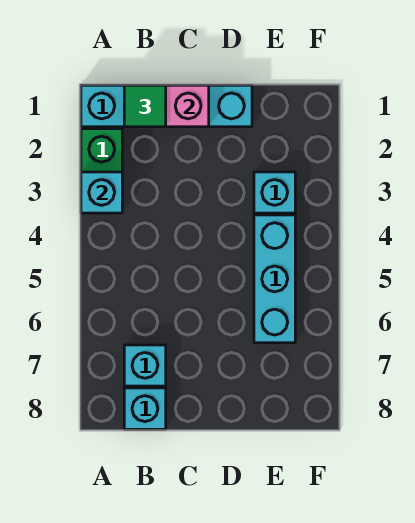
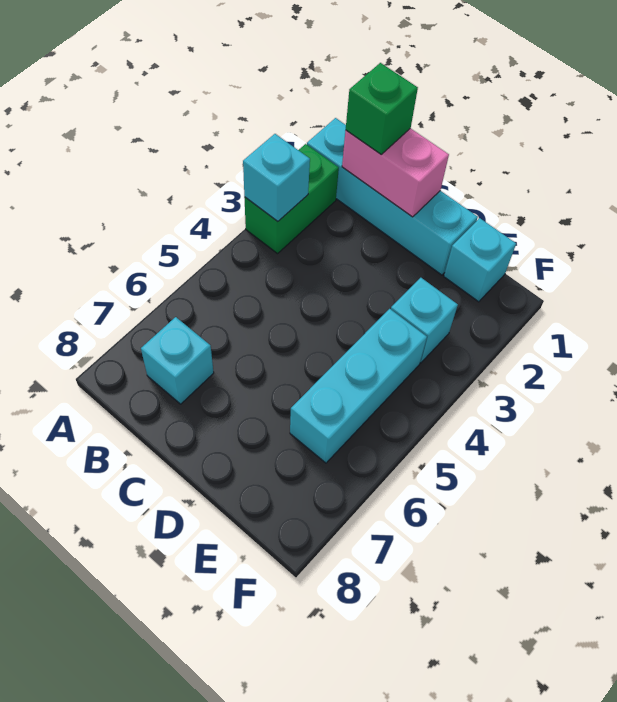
green tile B1 level 3 -> green brick B1 level 3
cyan brick B8 level 1 -> cyan brick E1 level 1

